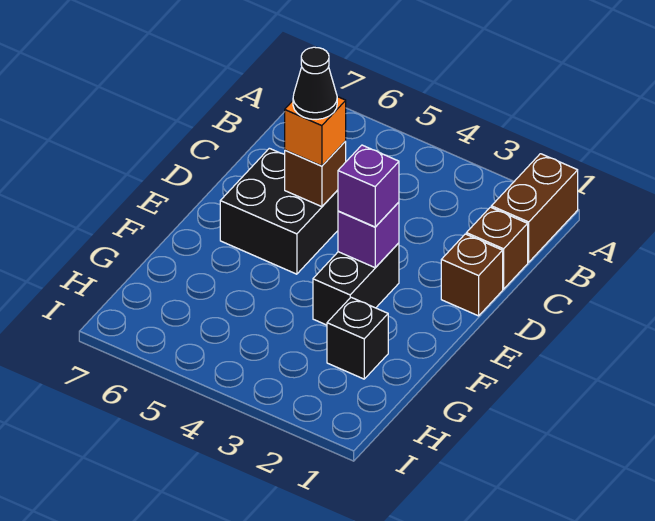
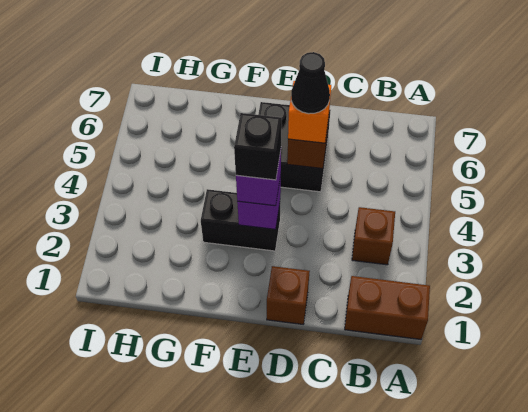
brown brick C1 level 1 -> brown brick B3 level 1
black brick G2 level 1 -> black brick E3 level 4

